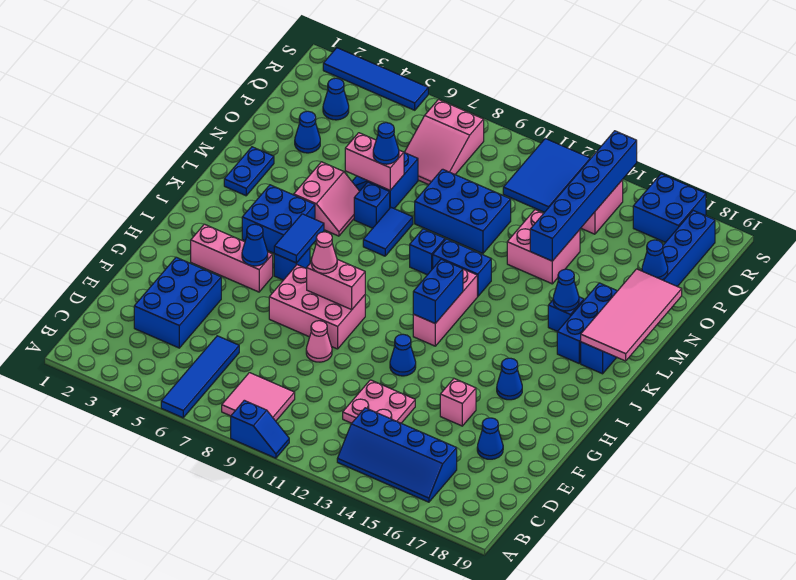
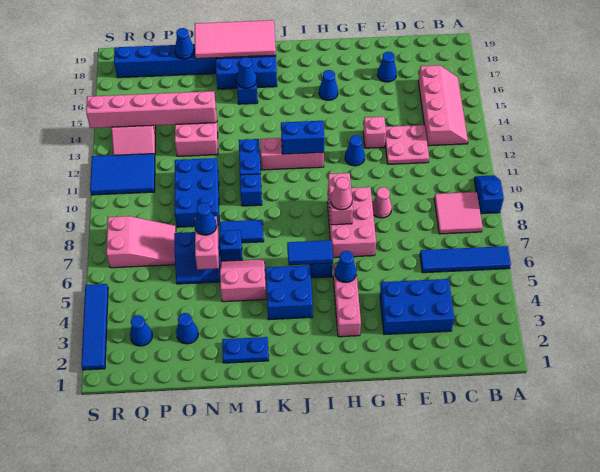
blue slope B13:C16 level 1 top C -> pink slope B13:C16 level 1 top C
pink brick F15 level 1 -> pink brick F13 level 1
blue brick N14:S14 level 2 -> pink brick N14:S14 level 2
blue brick R16:S17 level 1 -> none

